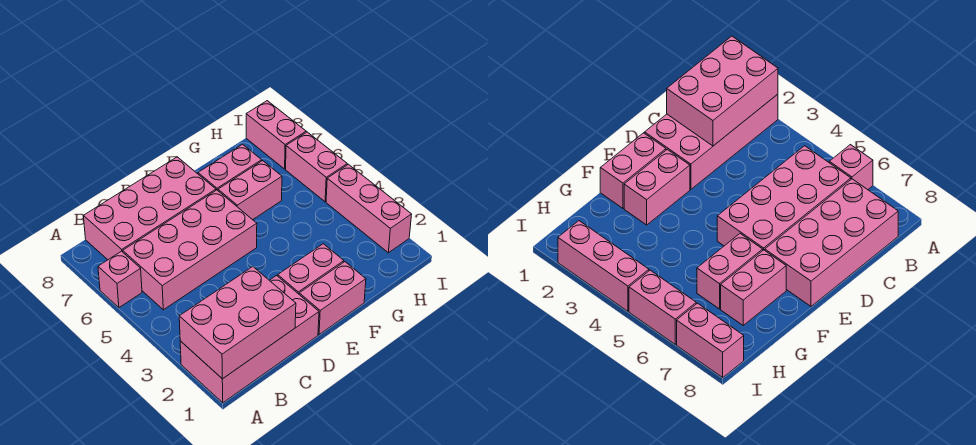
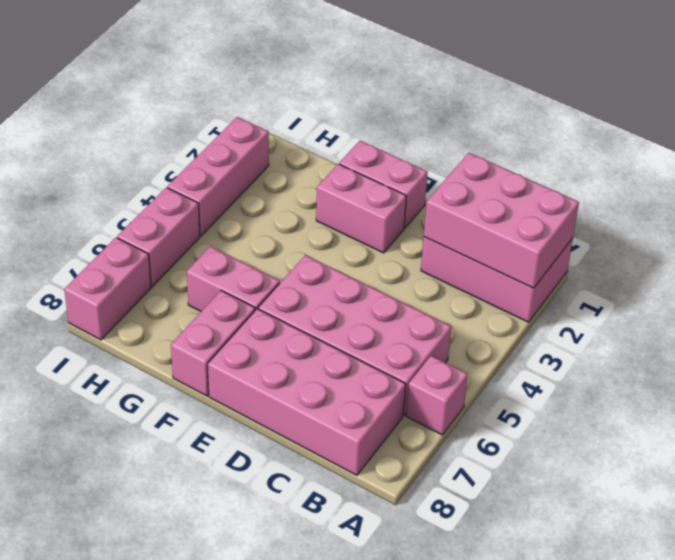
pink brick A1:D2 level 1 -> pink brick A1:C2 level 1
pink brick F7:G7 level 1 -> pink brick F7:F8 level 1

